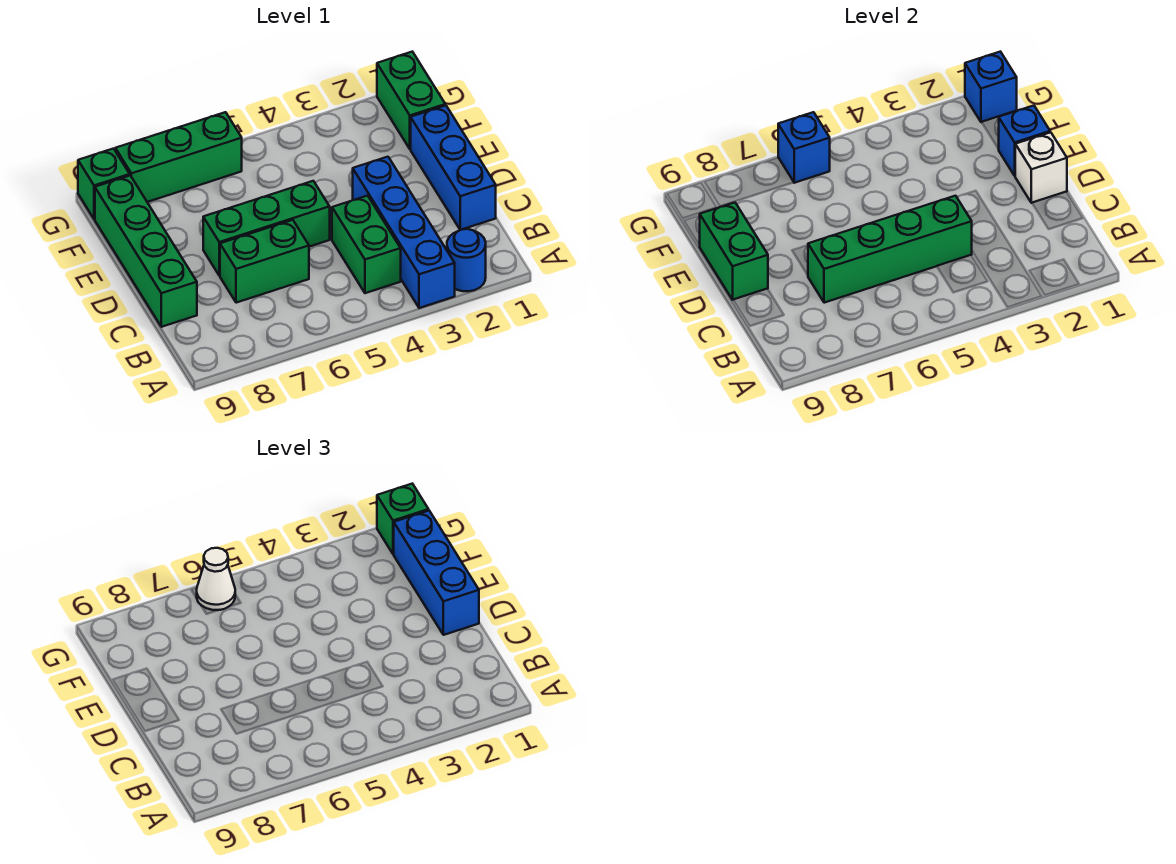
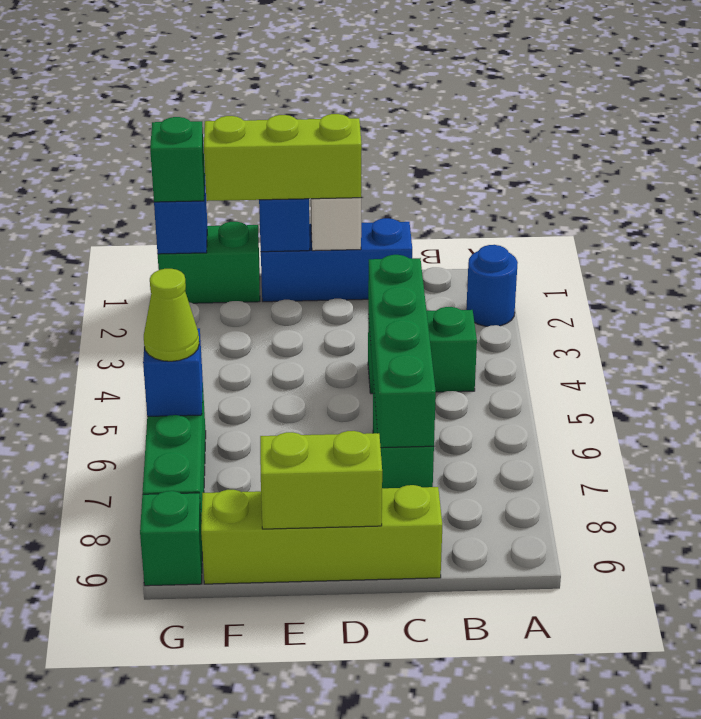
blue brick A3:D3 level 1 -> none
green brick C9:F9 level 1 -> lime brick C9:F9 level 1
blue brick D1:F1 level 3 -> lime brick D1:F1 level 3
green brick D5:D7 level 1 -> none
green brick D9:E9 level 2 -> lime brick D9:E9 level 2
white cone G6 level 3 -> lime cone G6 level 3

